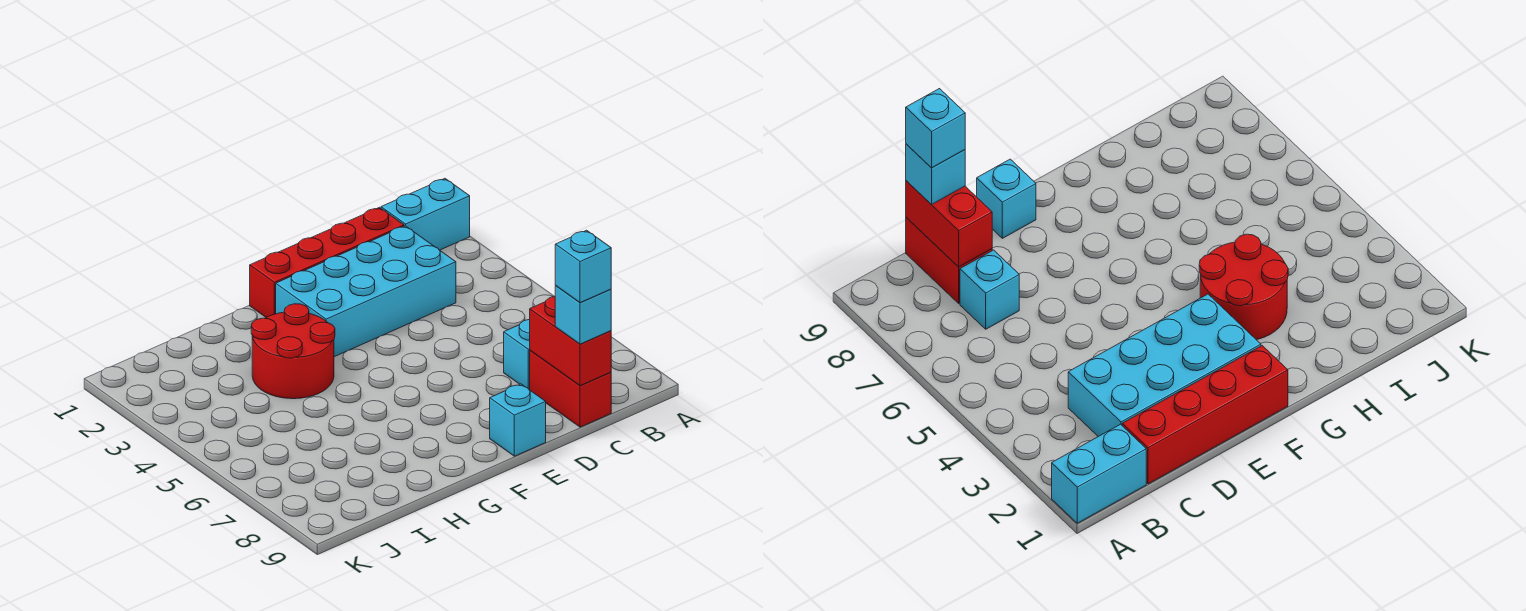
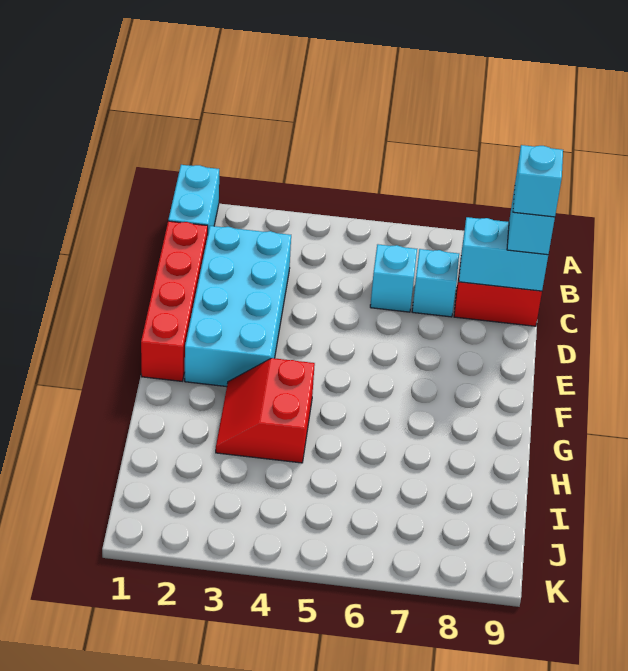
red brick C8:C9 level 2 -> cyan brick C8:C9 level 2
cyan brick E9 level 1 -> cyan brick C6 level 1
red round brick G3:H4 level 1 -> red slope G3:H4 level 1 top 4

